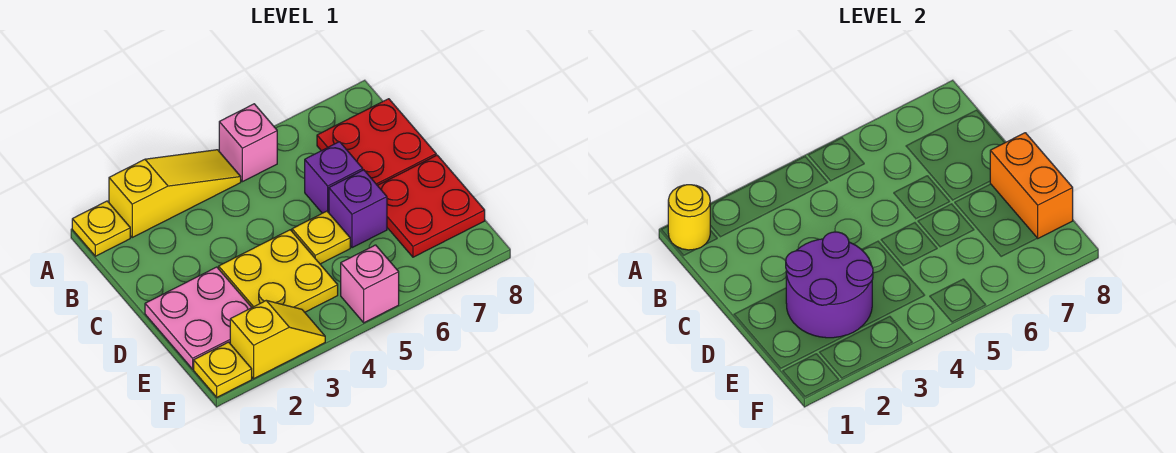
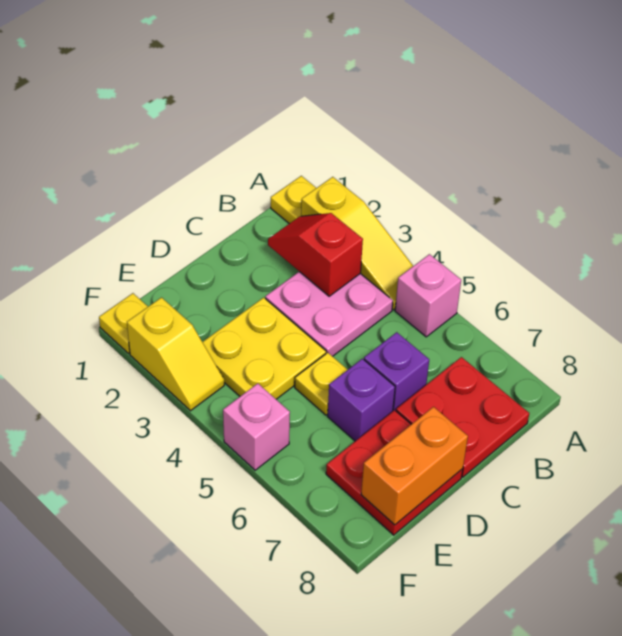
yellow round brick A1 level 2 -> none
none -> red slope B2:B3 level 2 top 3
pink plate D1:E2 level 1 -> pink plate B3:C4 level 1
purple round brick D2:E3 level 2 -> none

